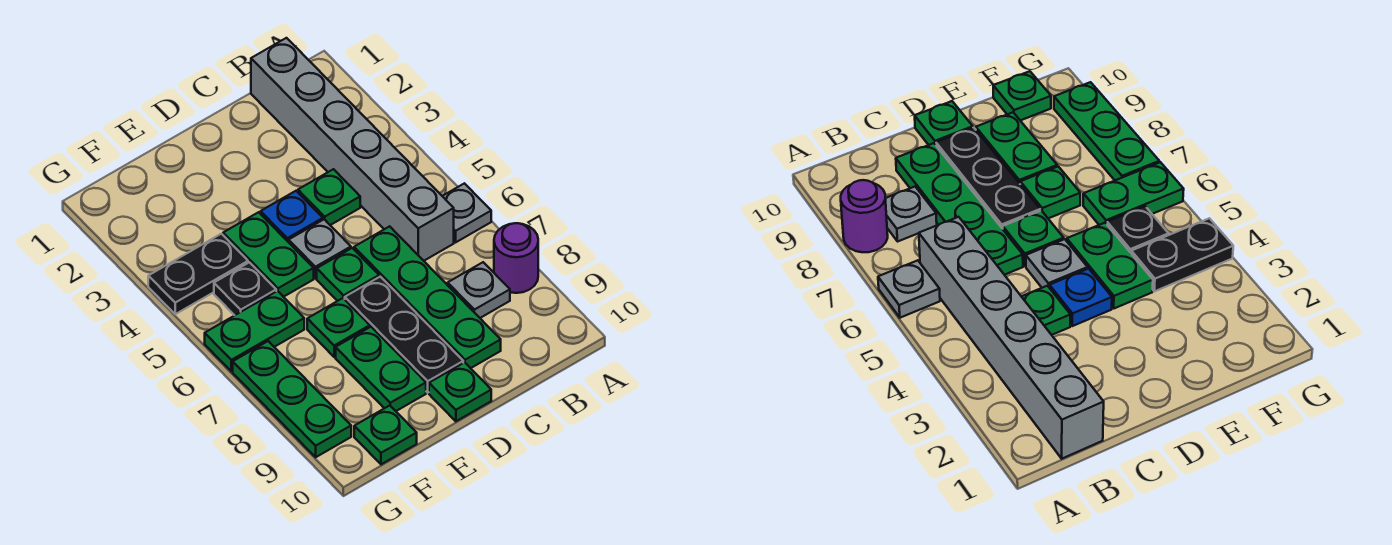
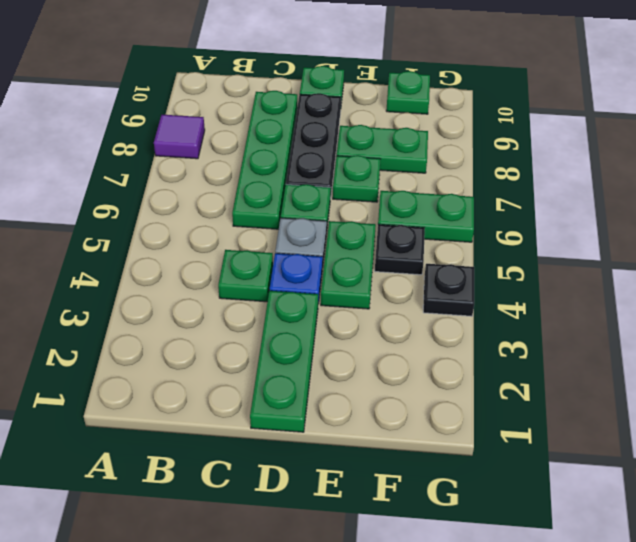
grey plate A6 level 1 -> none
purple round brick A8 level 1 -> purple tile A8 level 1
grey brick B1:B6 level 1 -> none
grey plate B8 level 1 -> none
green plate E8:E9 level 1 -> green plate E8:F8 level 1
black plate F4:G4 level 1 -> black plate G4 level 1
green plate G7:G9 level 1 -> green plate D1:D3 level 1

